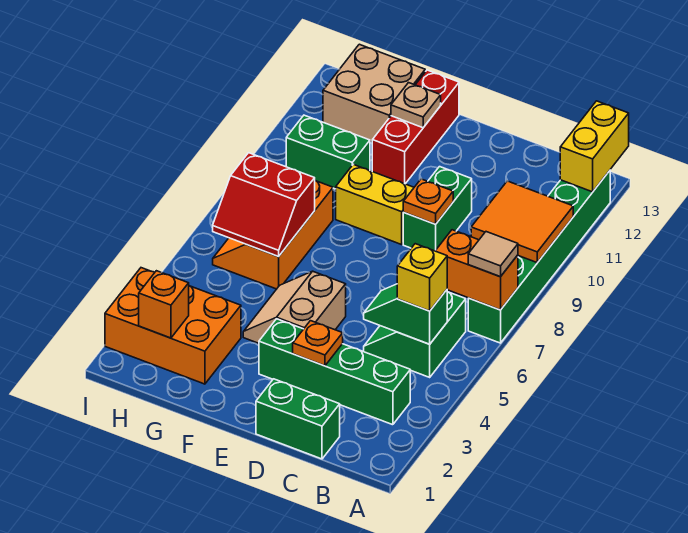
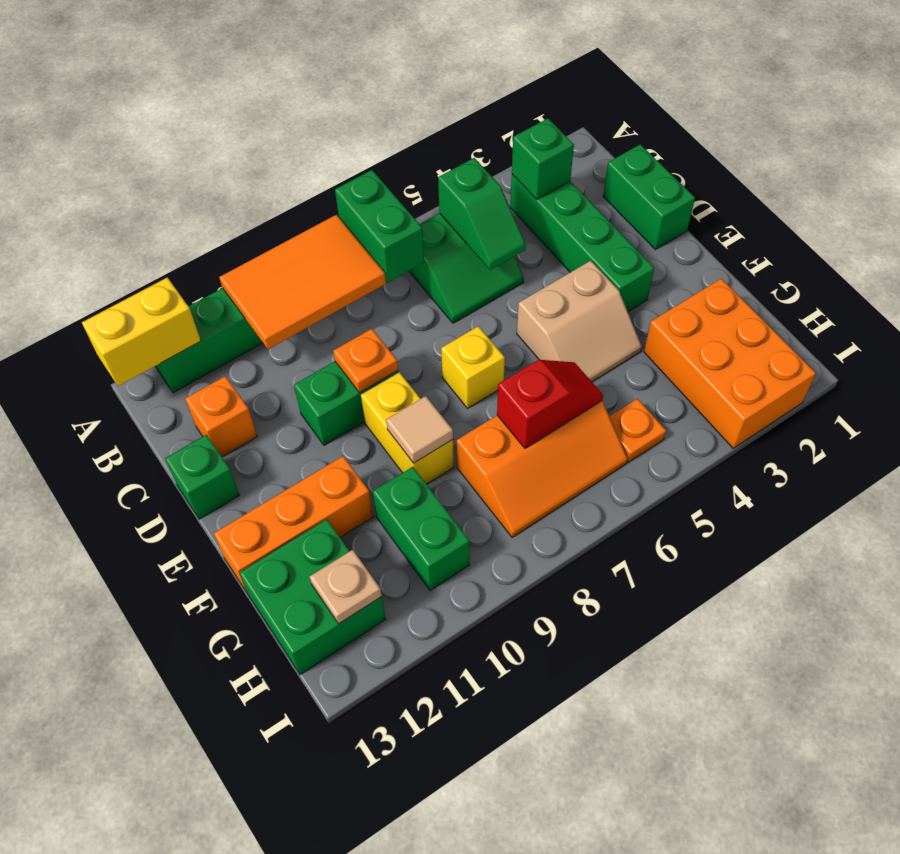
orange brick A7:B7 level 2 -> green brick A7:B7 level 2
tan tile A7 level 3 -> tan tile F9 level 2
orange tile A9:B10 level 2 -> orange tile A8:B10 level 2
none -> green brick B3 level 2
yellow brick B5 level 3 -> yellow brick E7 level 1
orange plate D3 level 2 -> orange plate H5 level 1
none -> green brick D13 level 1
red brick F11:F13 level 1 -> orange brick F11:F13 level 1
tan plate F12 level 2 -> tan plate H12 level 2
red slope G6:H7 level 2 top 7 -> red slope G6:G7 level 2 top 7
tan brick G12:H13 level 1 -> green brick G12:H13 level 1
orange brick H2 level 2 -> orange brick C12 level 1

